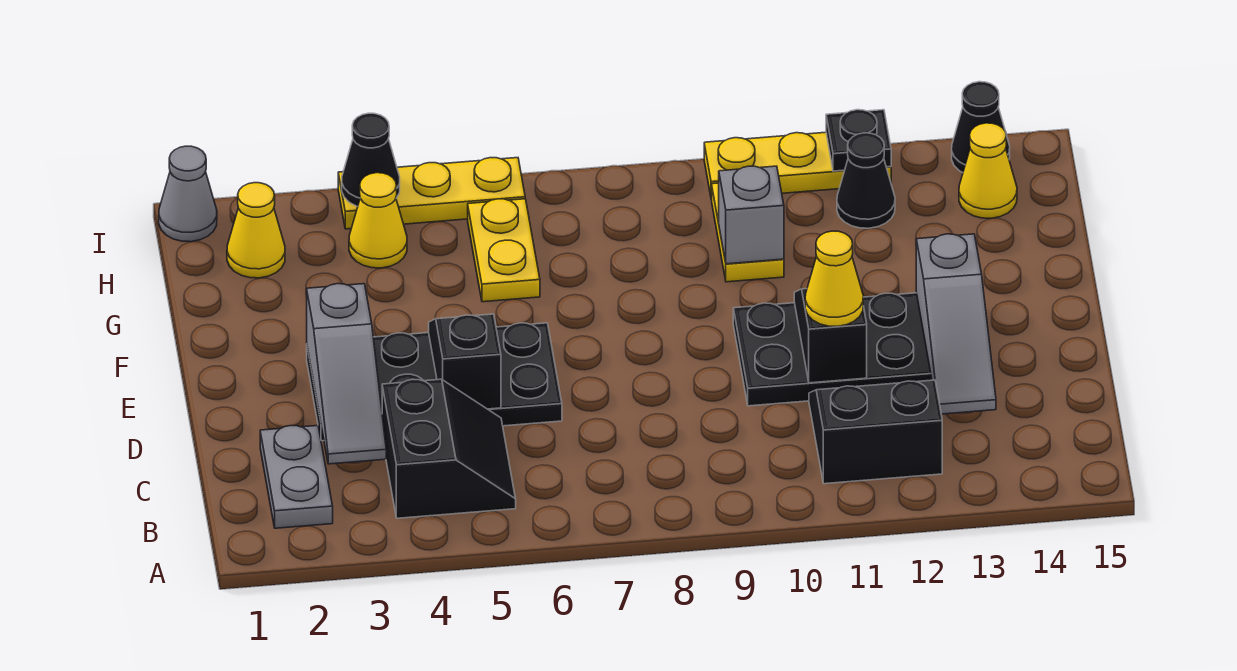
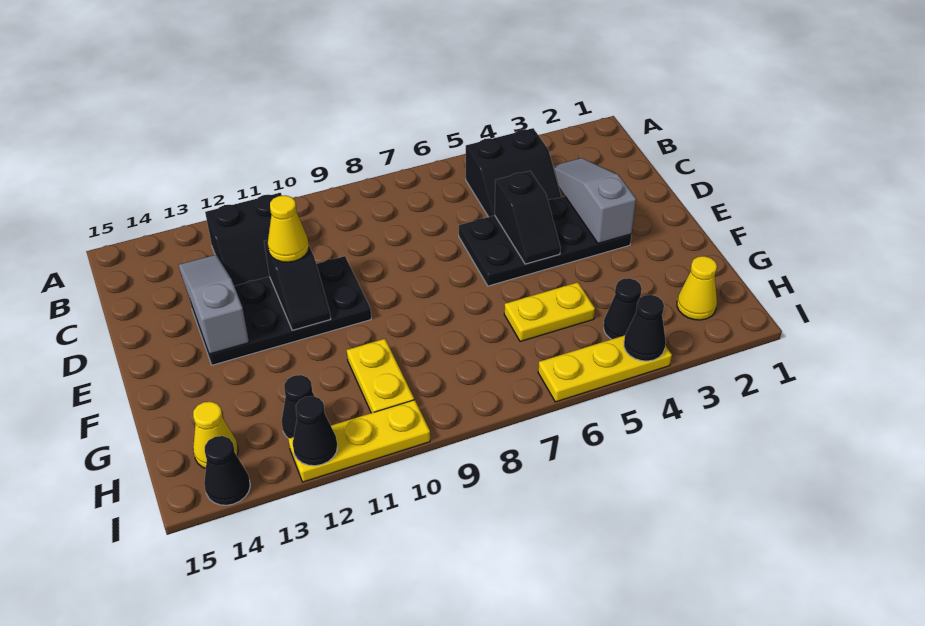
grey plate B2:C2 level 1 -> none
black slope B4:C5 level 1 top 4 -> black slope B4:C5 level 1 top B
yellow plate G6:H6 level 1 -> yellow plate G5:G6 level 1
grey brick G10 level 2 -> none
yellow cone H4 level 1 -> black cone H4 level 1
grey cone I1 level 1 -> none
black plate I12 level 2 -> black cone I12 level 2

